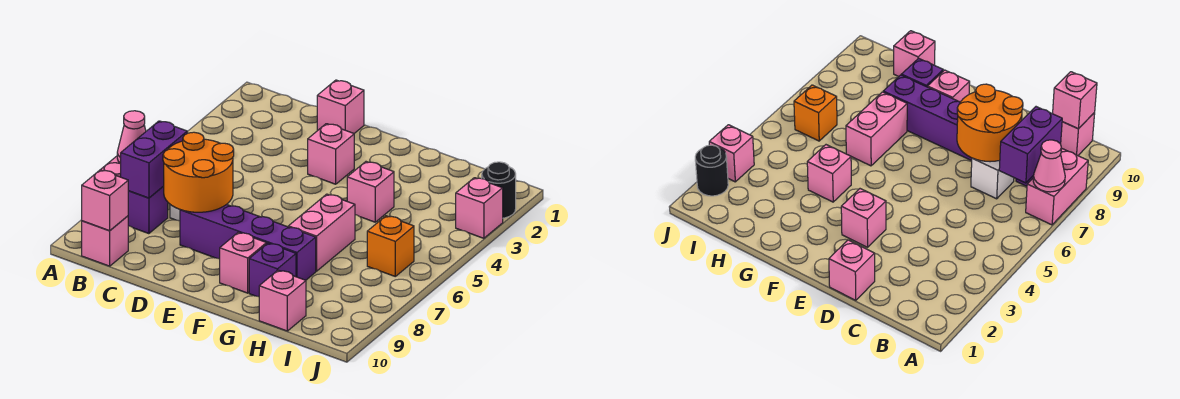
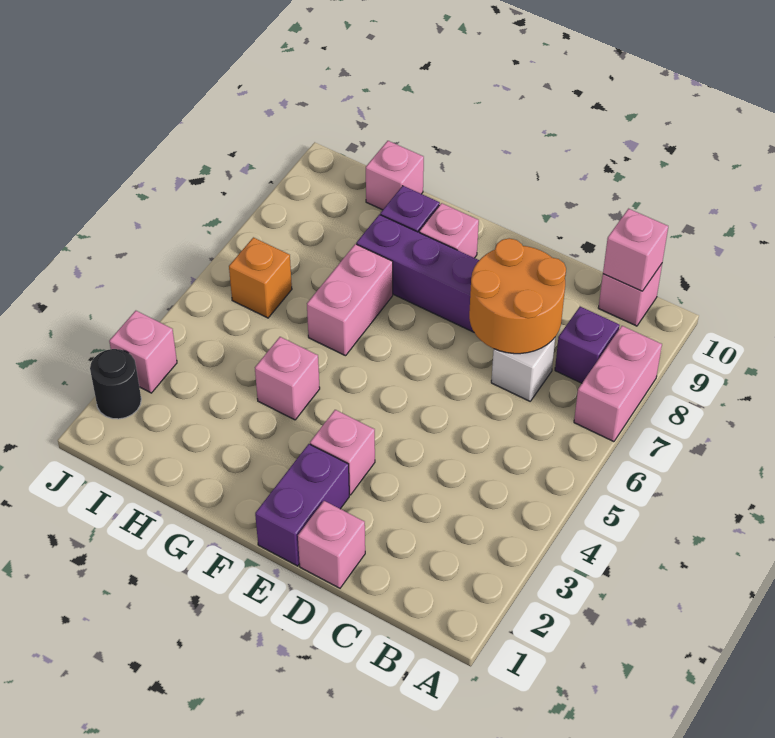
pink cone A7 level 2 -> none
purple brick B7:B8 level 2 -> purple brick E1:E2 level 1

